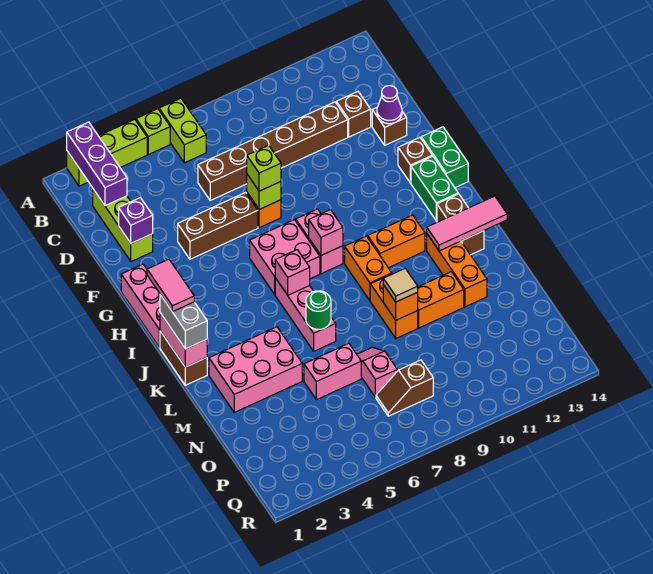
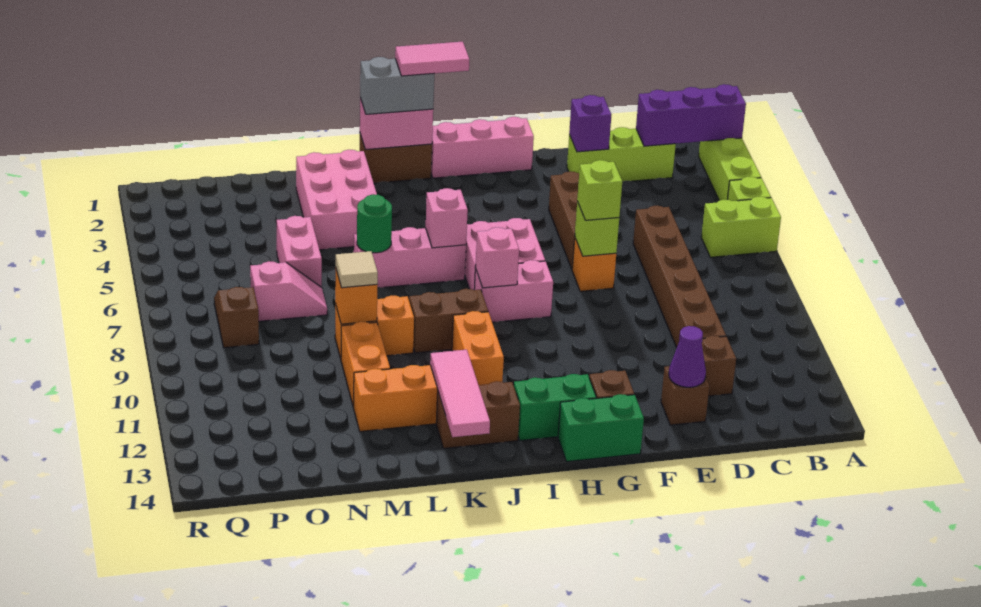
orange brick J9:K9 level 1 -> brown brick J9:K9 level 1

